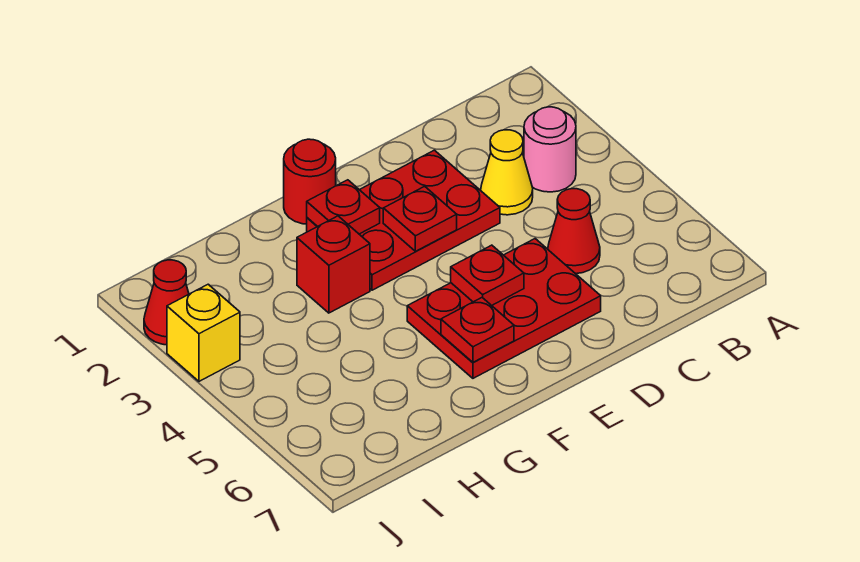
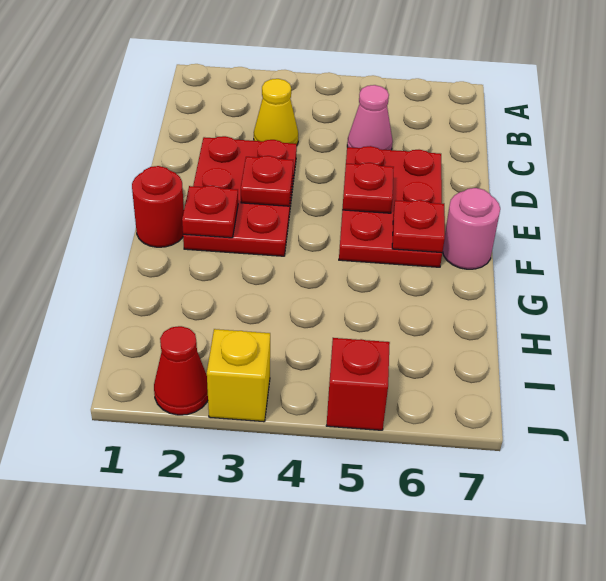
pink round brick B3 level 1 -> pink round brick F7 level 1
red cone C5 level 1 -> pink cone C5 level 1
red brick G3 level 1 -> red brick J5 level 1

